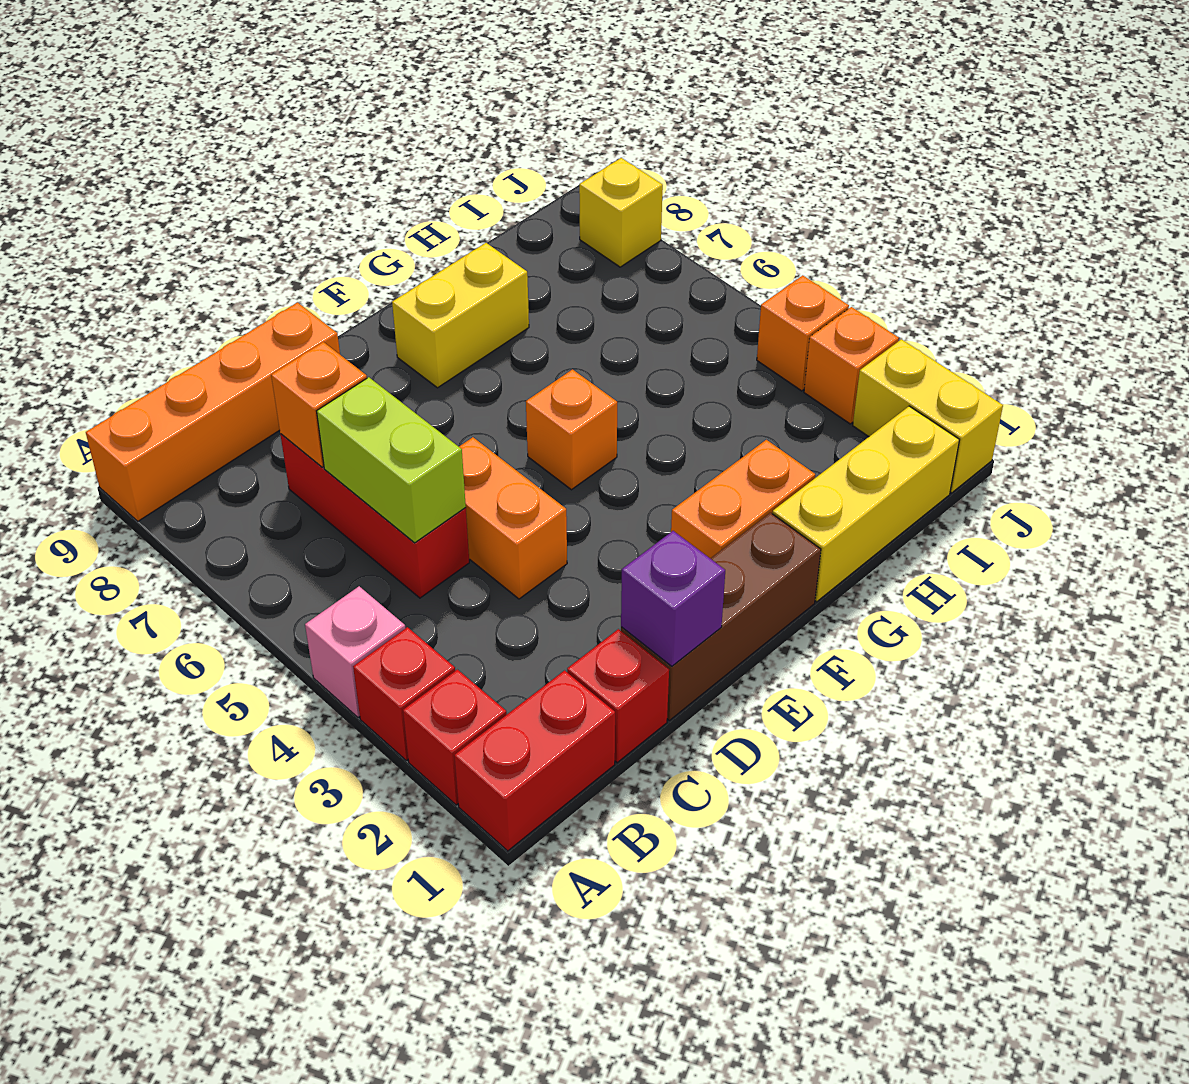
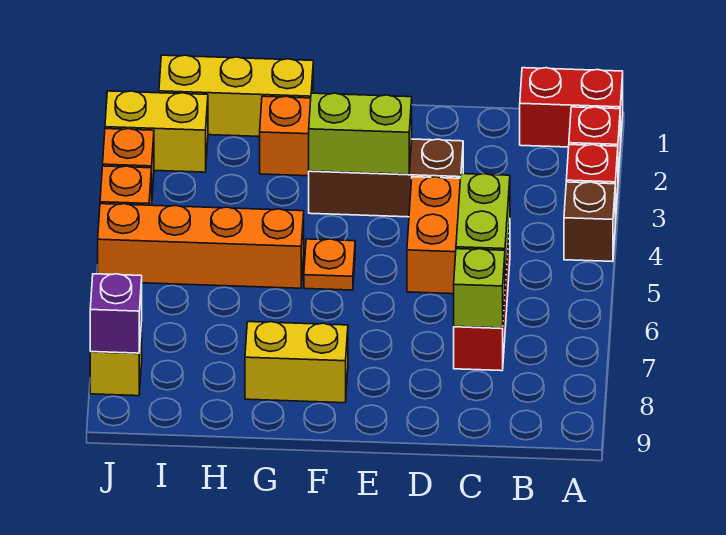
pink brick A4 level 1 -> brown brick A4 level 1
orange brick A9:D9 level 1 -> orange brick G5:J5 level 1
red brick C1 level 1 -> none
orange brick C7 level 2 -> lime brick C7 level 2
brown brick D1:F1 level 1 -> brown brick D3:F3 level 1
purple brick D1 level 2 -> purple brick J8 level 2
none -> lime brick E3:F3 level 2
orange brick F5 level 1 -> orange plate F5 level 1
yellow brick J1:J2 level 1 -> yellow brick I2:J2 level 1

